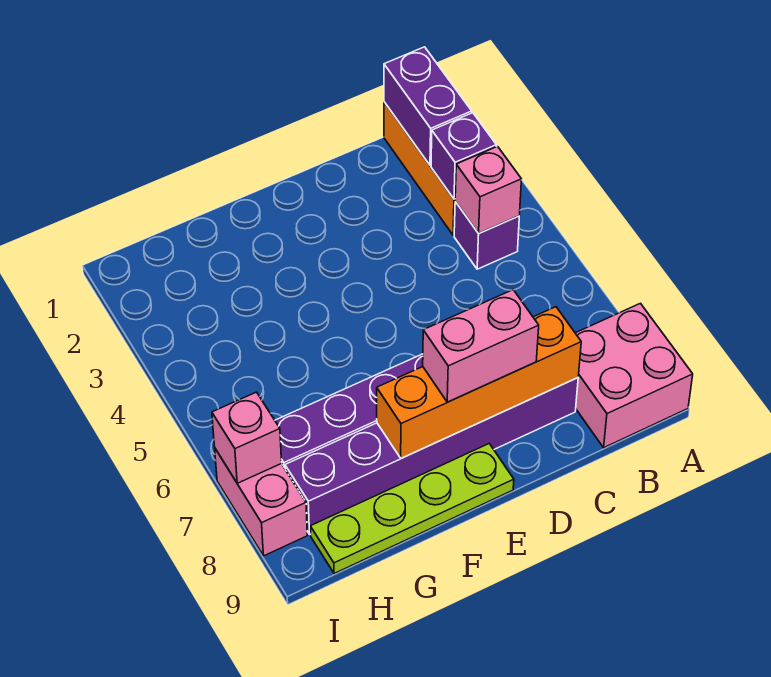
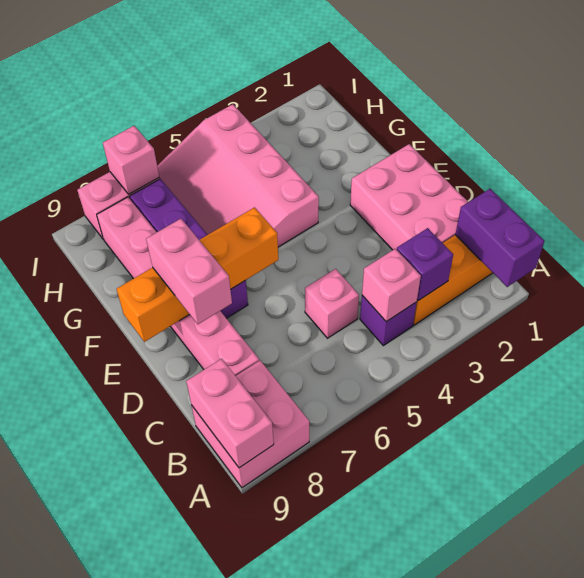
none -> pink brick A9:B9 level 2
purple brick B1:B2 level 2 -> purple brick A1:B1 level 2
none -> pink brick C1:E2 level 1
none -> pink brick C5 level 1
purple brick C8:H8 level 1 -> pink brick C8:H8 level 1
orange brick C8:F8 level 2 -> orange brick E6:E9 level 2
lime plate E9:H9 level 1 -> none
none -> pink slope F4:I6 level 1 top 4

